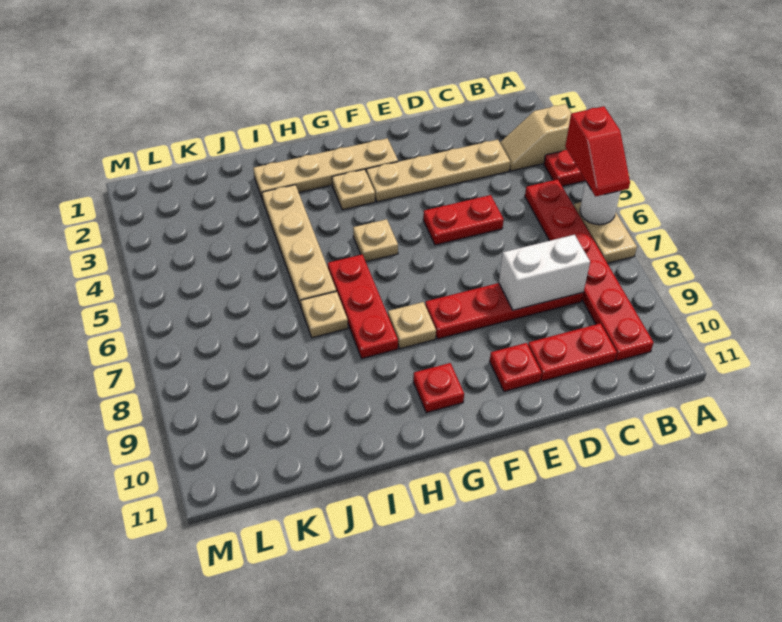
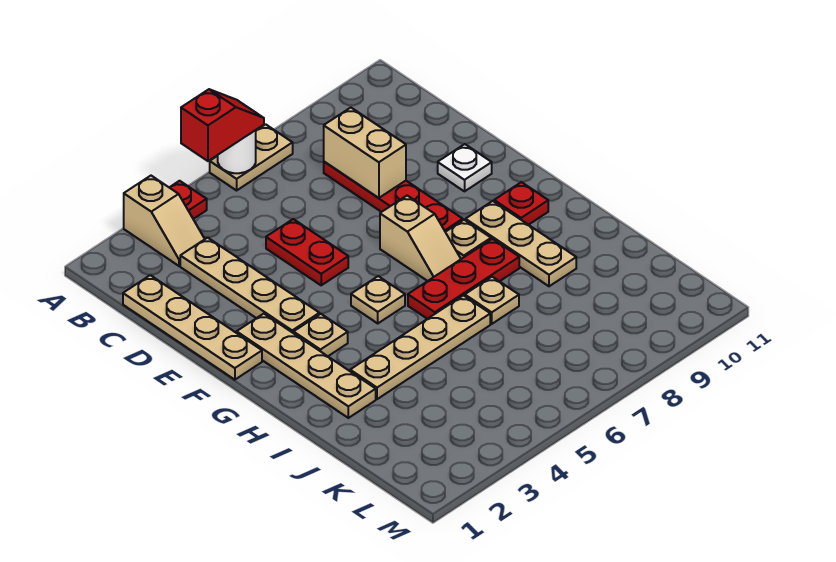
red plate B5:B10 level 1 -> none
none -> tan plate C1:F1 level 1
white brick C8:D8 level 2 -> tan brick C8:D8 level 2
red plate C10:D10 level 1 -> none
red plate E10 level 1 -> white plate E10 level 1
none -> tan slope F7:G7 level 1 top F
none -> tan plate G9:I9 level 1

